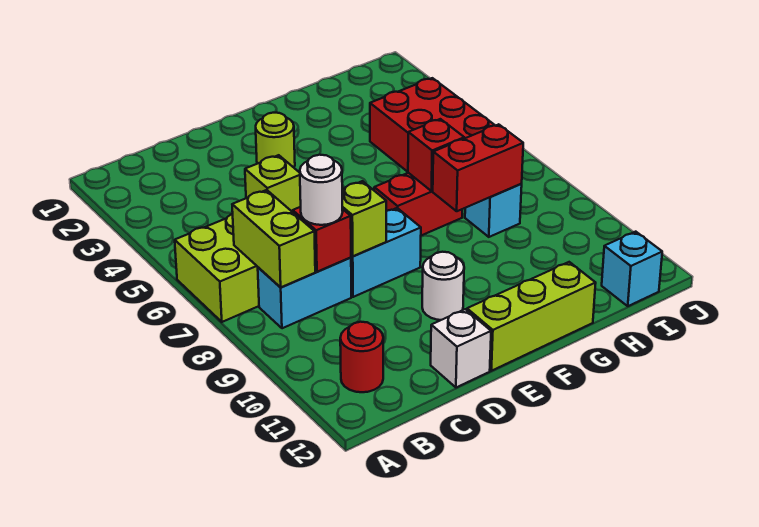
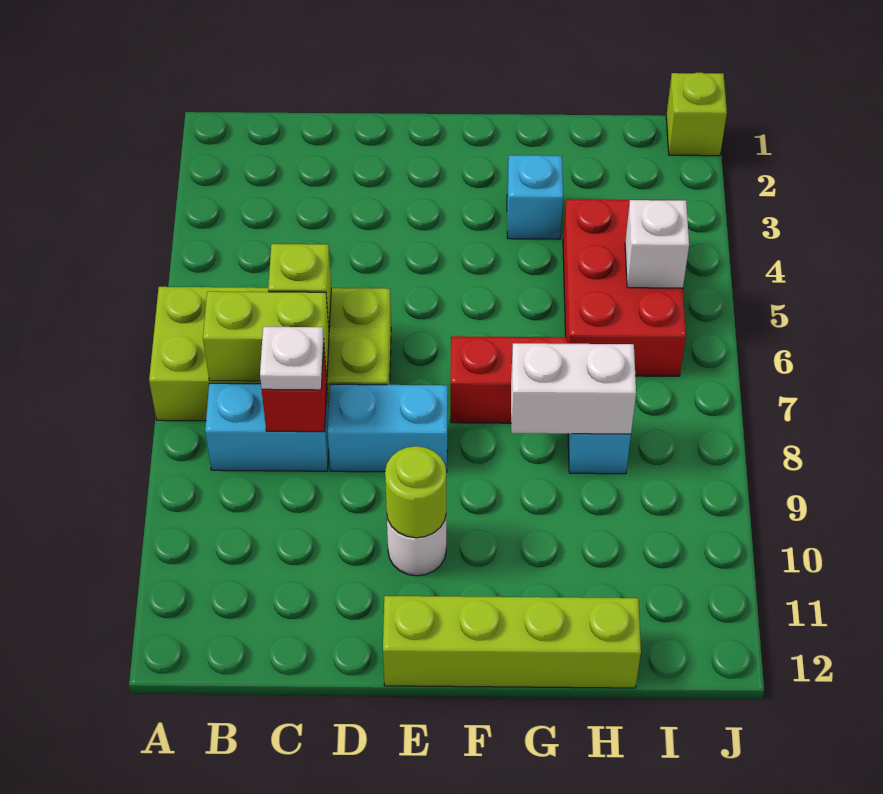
lime brick B7:B8 level 2 -> lime brick B7:C7 level 2
red round brick B11 level 1 -> none
white round brick C8 level 3 -> white plate C8 level 3
lime brick D8 level 2 -> lime brick J1 level 1
white brick D12 level 1 -> white brick I5 level 2
lime round brick E3 level 1 -> lime round brick E10 level 2
lime brick E12:G12 level 1 -> lime brick E12:H12 level 1
red brick G7 level 2 -> none
red brick G8:H8 level 2 -> white brick G8:H8 level 2
cyan brick I12 level 1 -> cyan brick G3 level 1

